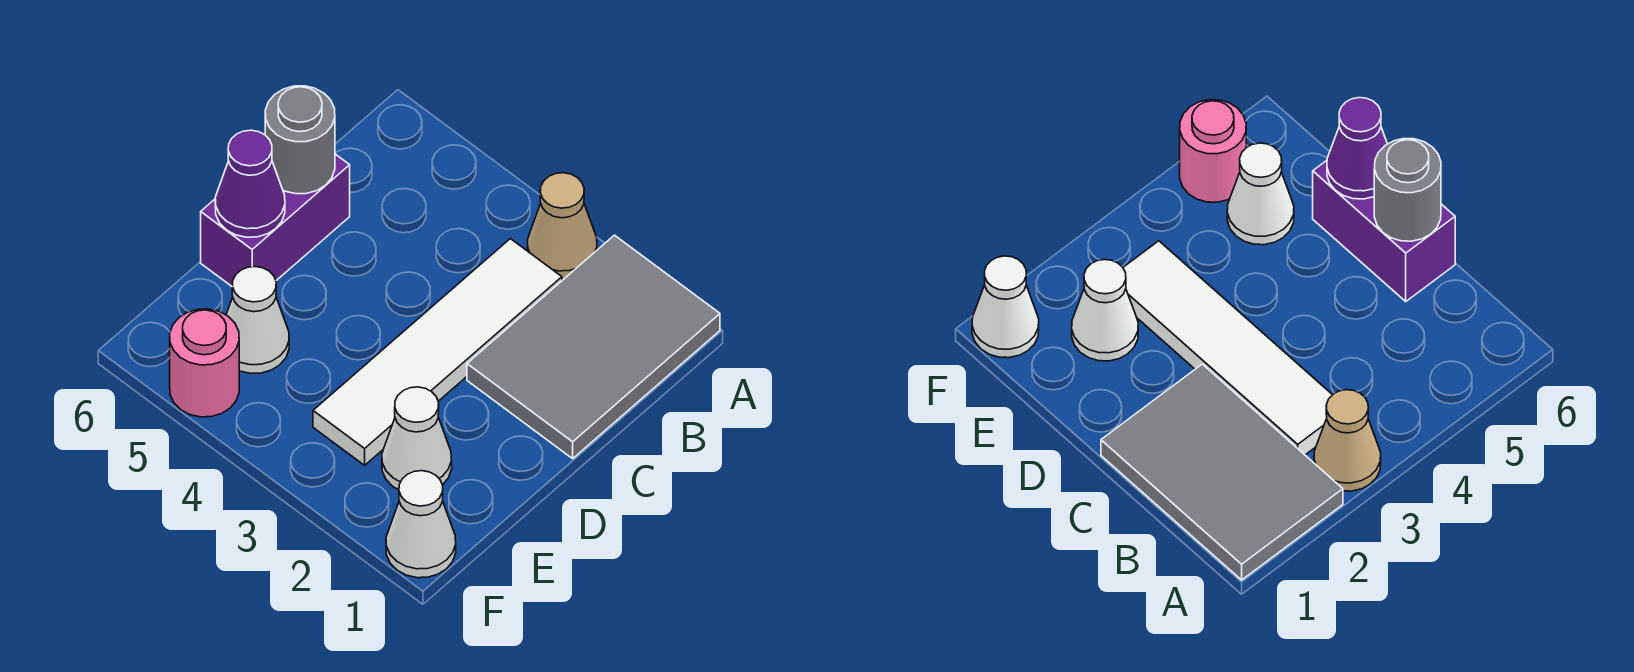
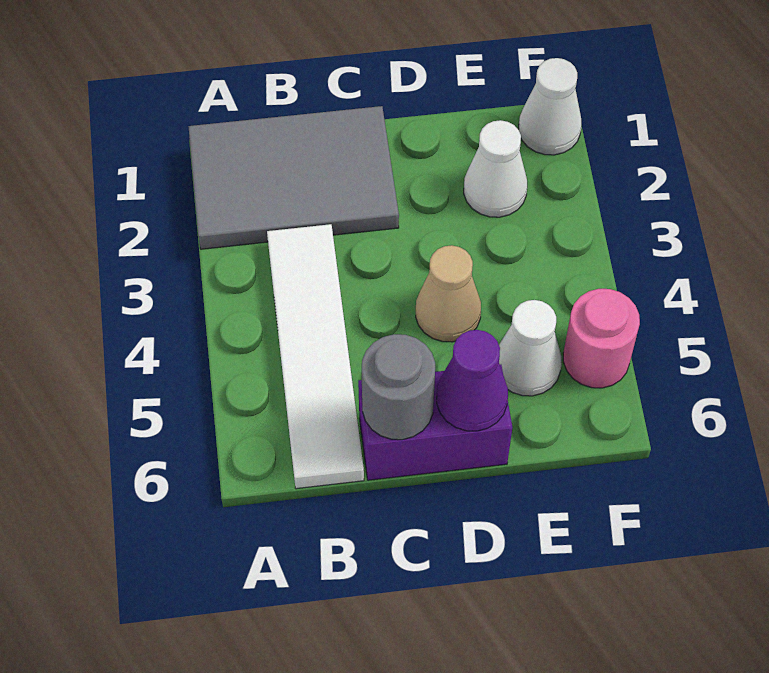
tan cone A3 level 1 -> tan cone D4 level 1
white tile B3:E3 level 1 -> white tile B3:B6 level 1

